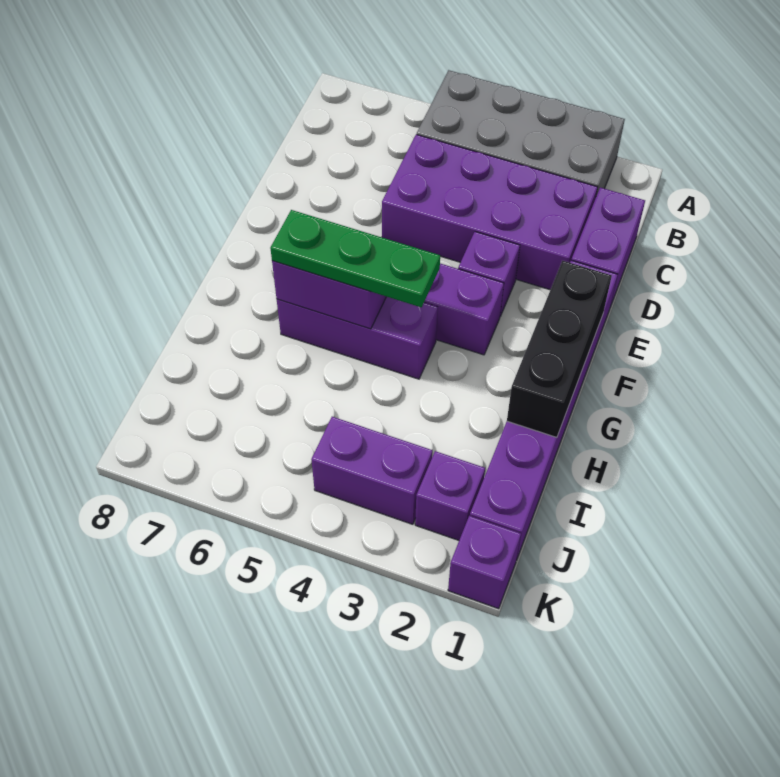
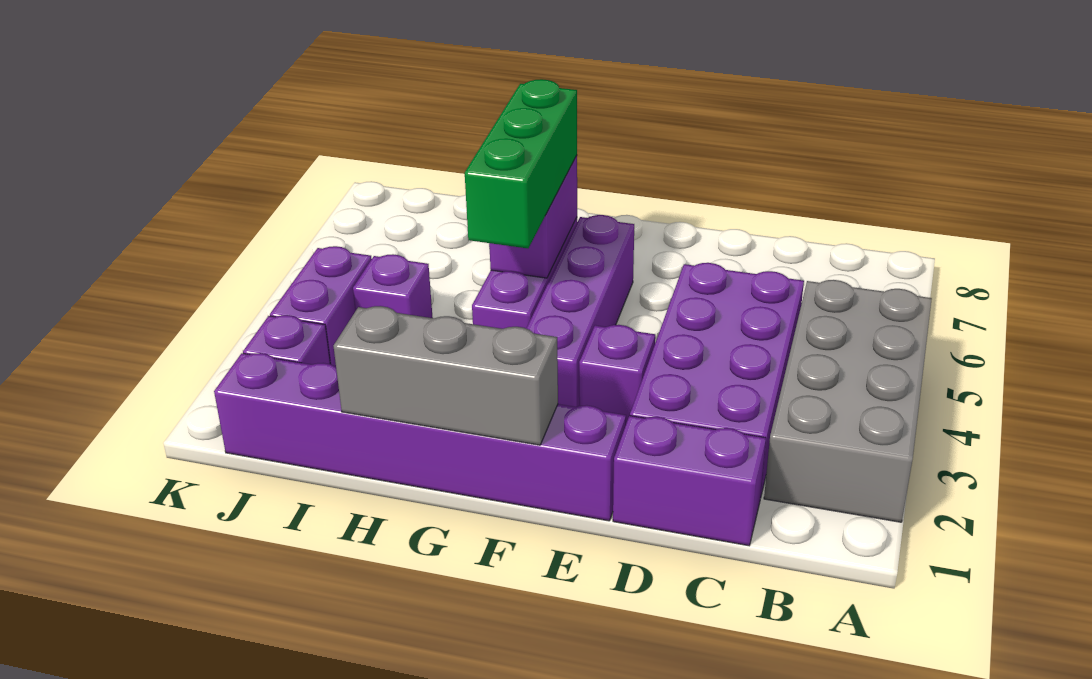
black brick F1:H1 level 2 -> grey brick F1:H1 level 2
green plate G4:G6 level 3 -> green brick G4:G6 level 3
purple brick K1 level 1 -> purple brick I4 level 1

